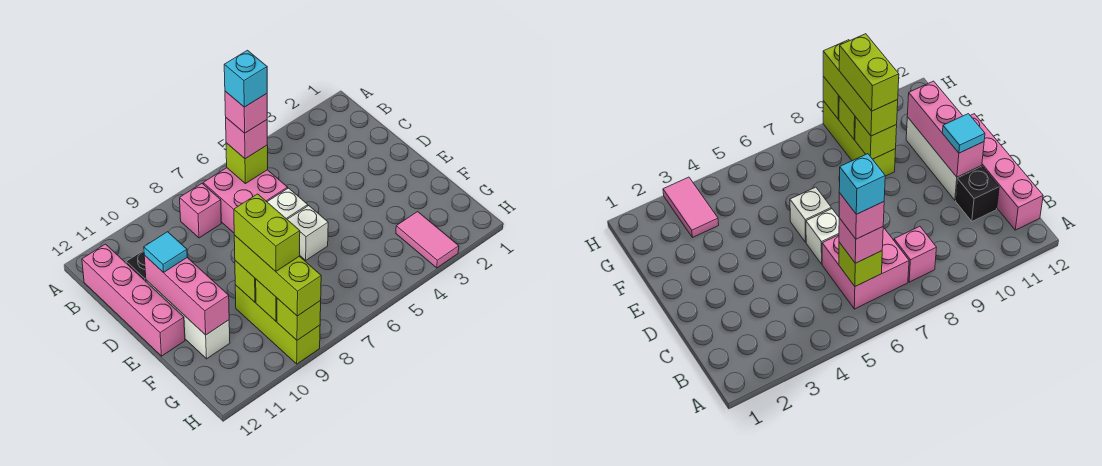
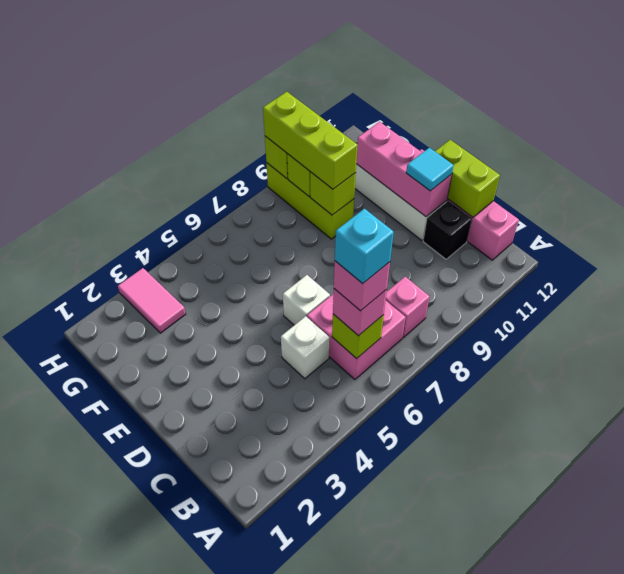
white brick E6 level 1 -> white brick C5 level 1
lime brick F9:G9 level 4 -> lime brick C12:D12 level 2

